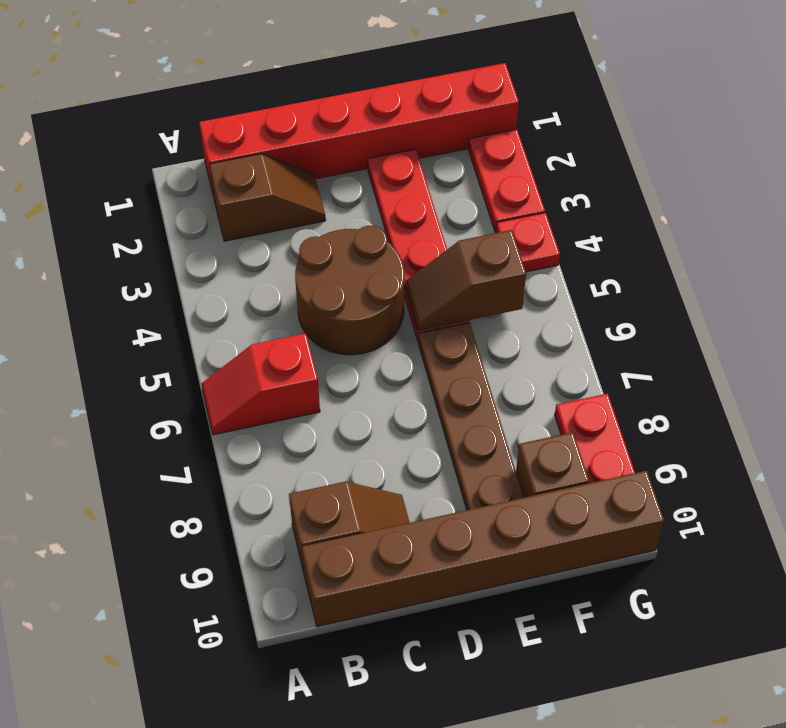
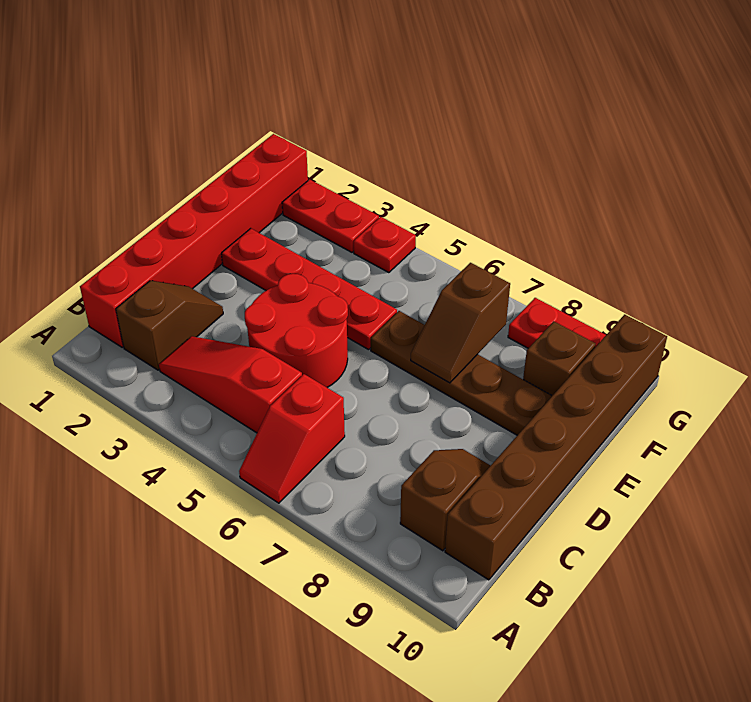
none -> red slope B3:B5 level 1 top 5
brown round brick C4:D5 level 1 -> red round brick C4:D5 level 1
brown slope E5:F5 level 2 top F -> brown slope E7:F7 level 2 top F

